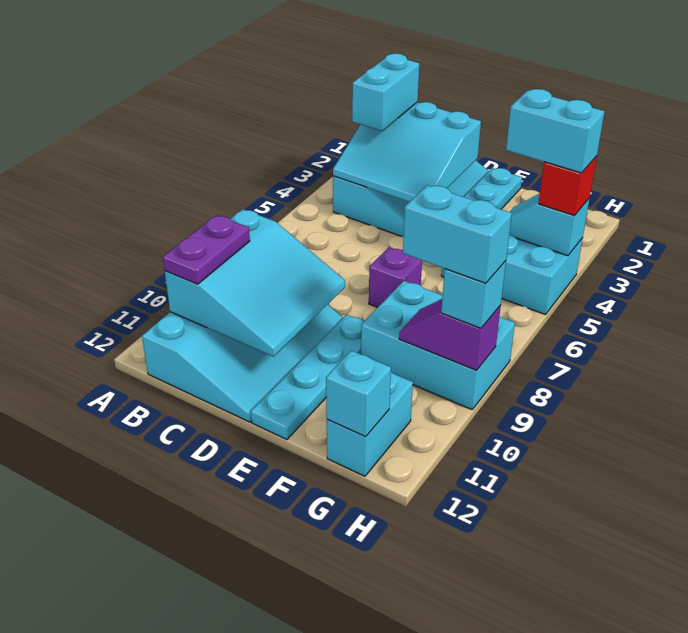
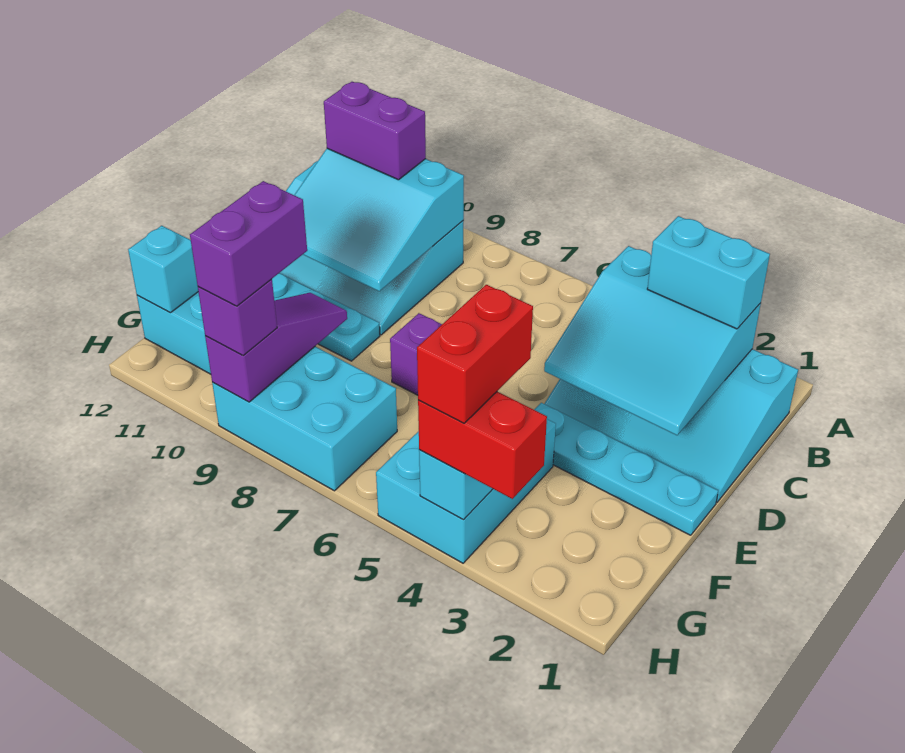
cyan slope B2:D4 level 2 top 2 -> cyan slope B2:D4 level 2 top B
purple plate B10:B11 level 3 -> purple brick B10:B11 level 3
cyan brick F8:H9 level 1 -> cyan brick G7:H9 level 1
cyan brick G4:H4 level 4 -> red brick G4:H4 level 4
purple slope G9:H9 level 2 top H -> purple slope F9:H9 level 2 top H
cyan brick G9:H9 level 4 -> purple brick G9:H9 level 4
red brick H4 level 3 -> red brick H3:H4 level 3
cyan brick H9 level 3 -> purple brick H9 level 3

